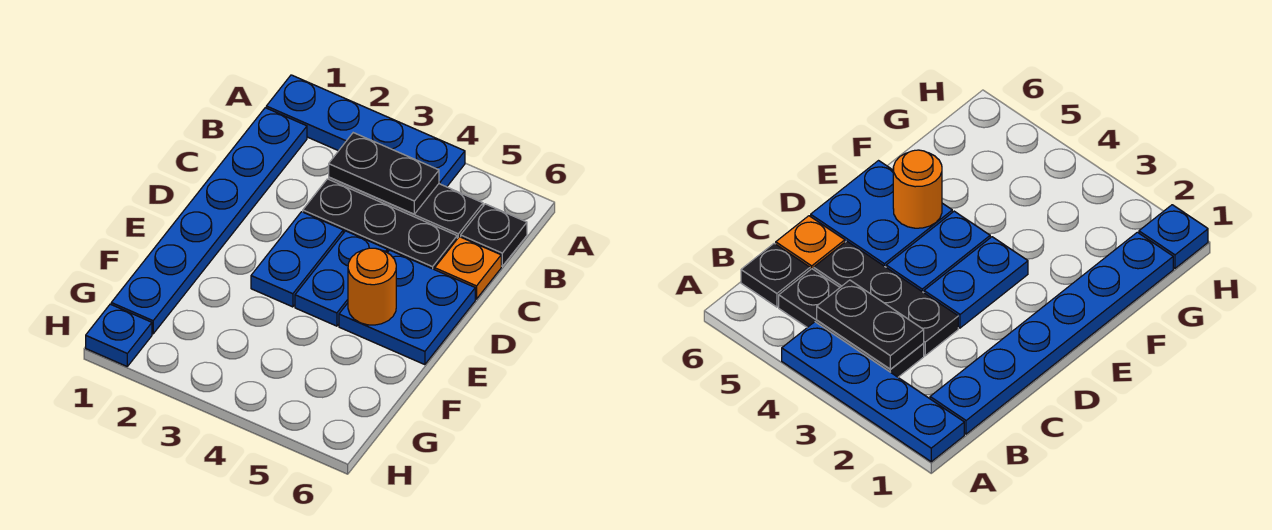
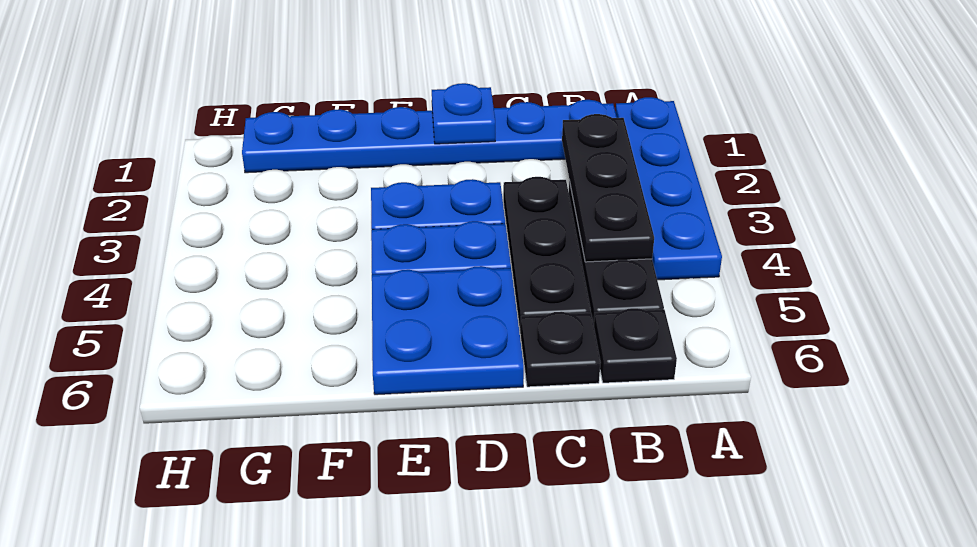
black plate B3:B4 level 2 -> black plate B2:B4 level 2
orange plate C6 level 1 -> black plate C6 level 1
orange round brick E5 level 2 -> none
blue plate H1 level 1 -> blue plate D1 level 2

